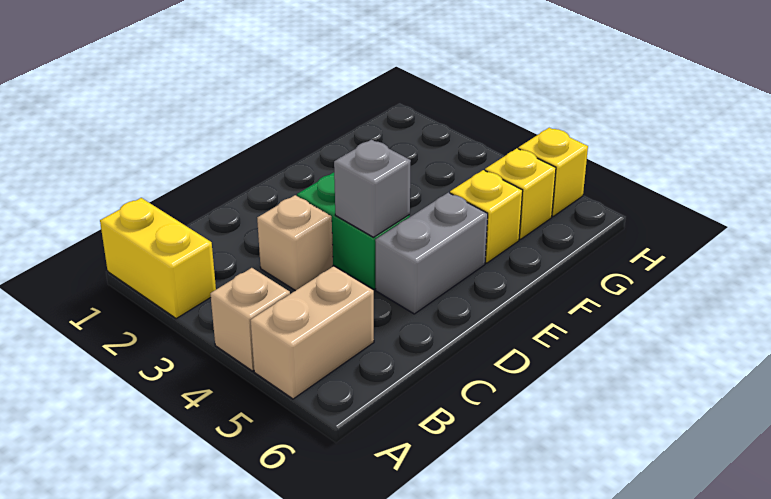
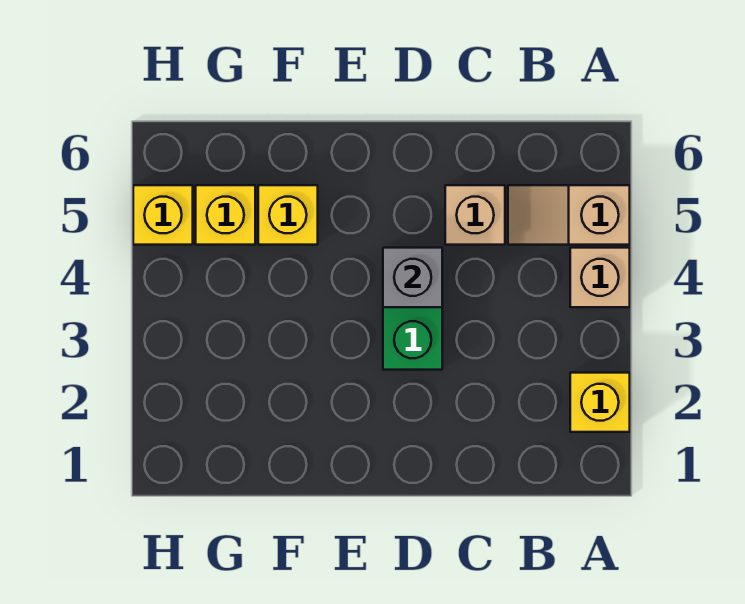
yellow brick A1:A2 level 1 -> yellow brick A2 level 1
tan brick A5:B5 level 1 -> tan slope A5:B5 level 1 top A
tan brick C3 level 1 -> tan brick C5 level 1
grey brick D5:E5 level 1 -> none

